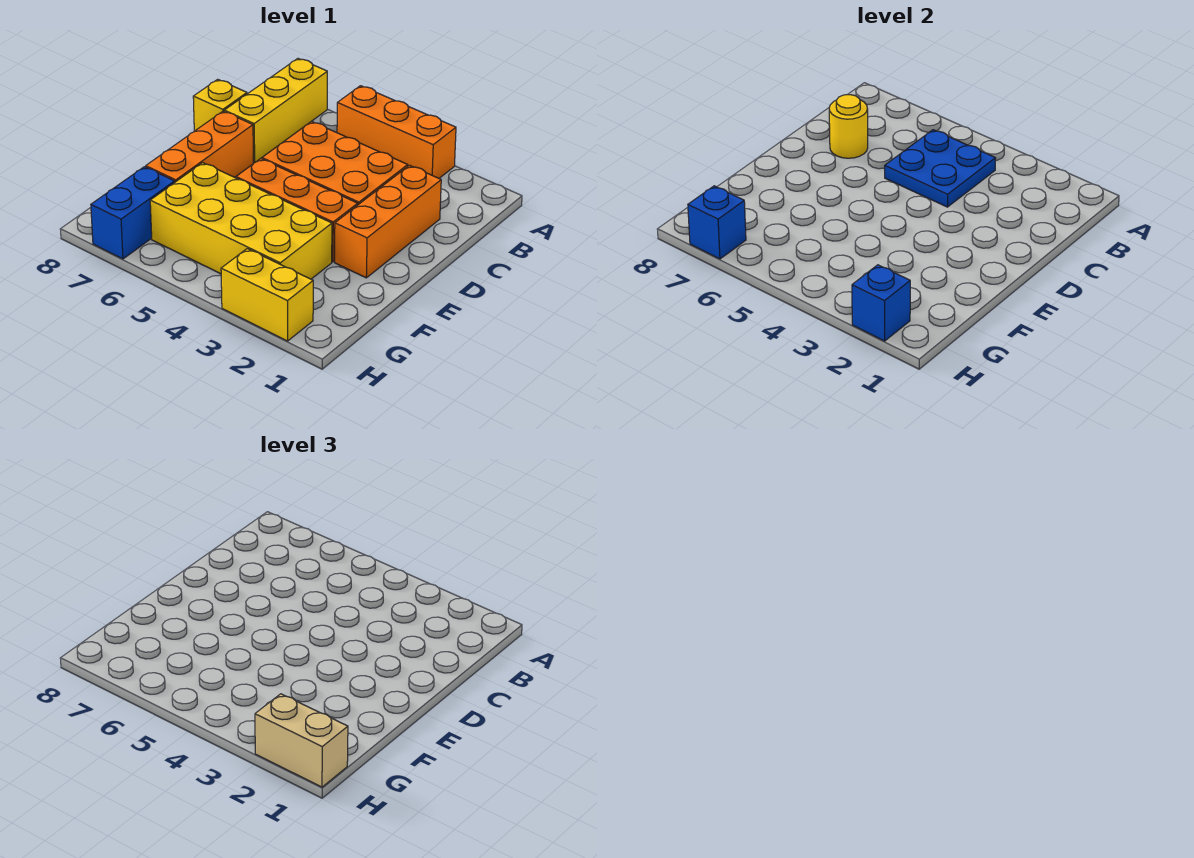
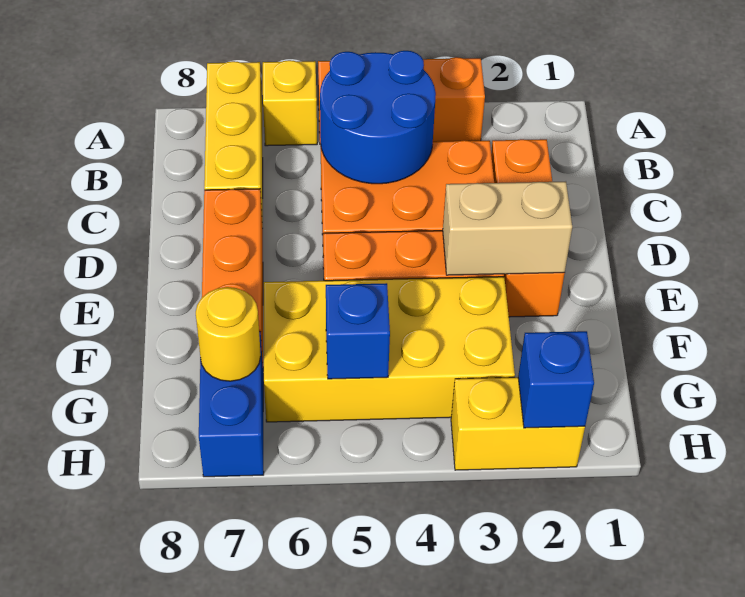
blue plate B4:C5 level 2 -> blue round brick B4:C5 level 2
yellow round brick C7 level 2 -> yellow round brick G7 level 2
yellow brick C8 level 1 -> yellow brick A6 level 1
tan brick H1:H2 level 3 -> tan brick E2:E3 level 2
blue brick H7 level 2 -> blue brick G5 level 2

